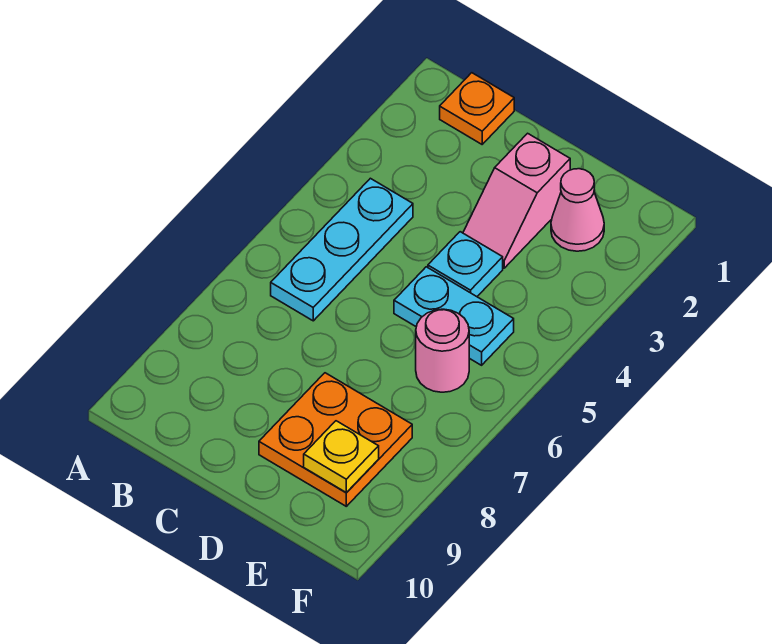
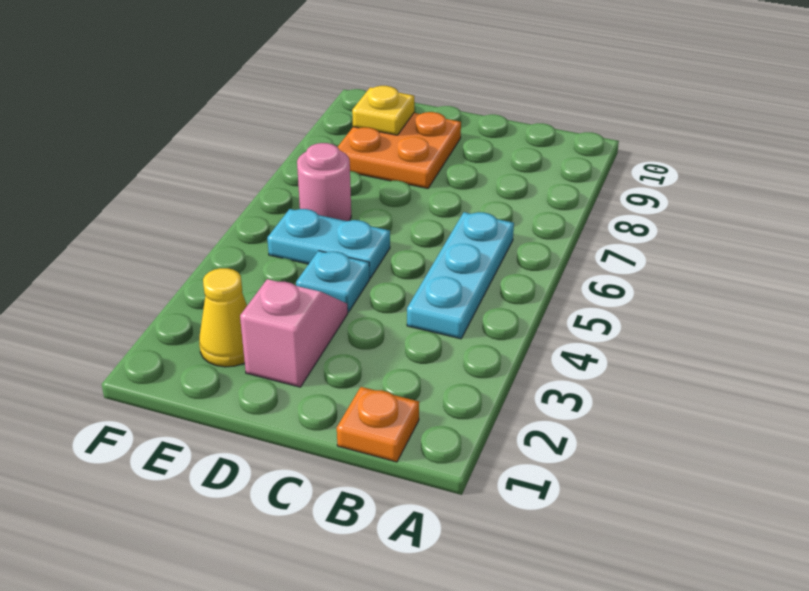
pink cone E2 level 1 -> yellow cone E2 level 1

